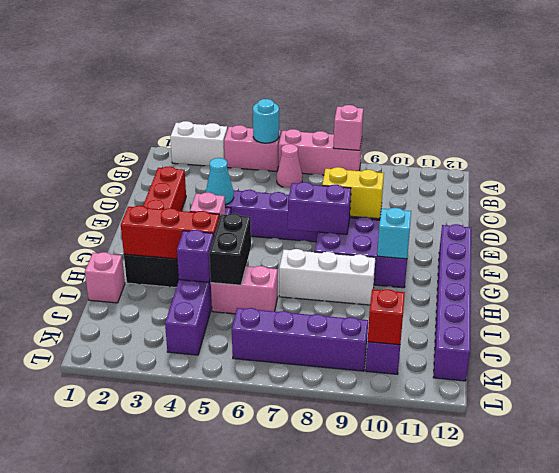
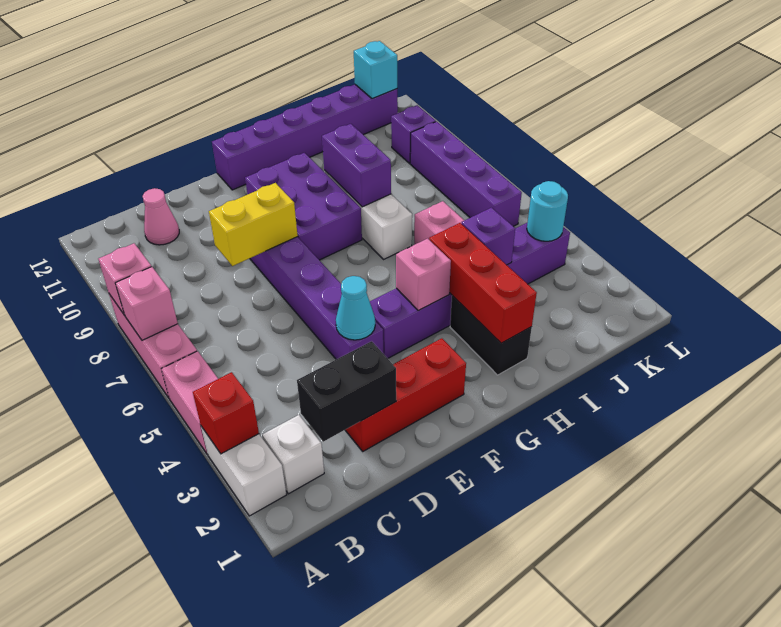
cyan round brick A5 level 2 -> cyan round brick K4 level 2
none -> white brick B2 level 1
pink cone B6 level 1 -> pink cone C11 level 1
yellow brick E8:E9 level 2 -> yellow brick D8:E8 level 2
purple brick F7:F8 level 2 -> purple brick H8:H9 level 2
cyan brick G10 level 2 -> cyan brick K12 level 2
black brick H5:I5 level 2 -> black brick C2:D2 level 2
pink brick I1 level 1 -> pink brick A7 level 2
red brick K10 level 2 -> red brick A3 level 2

